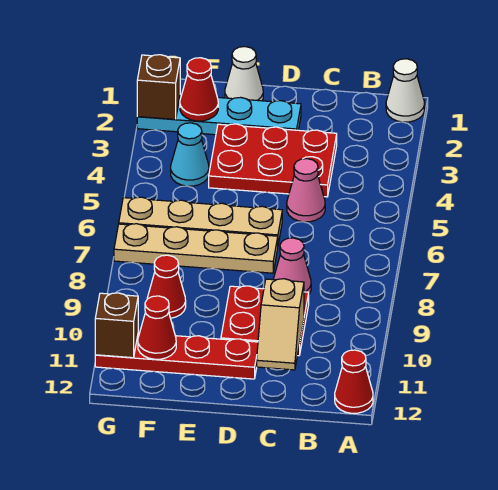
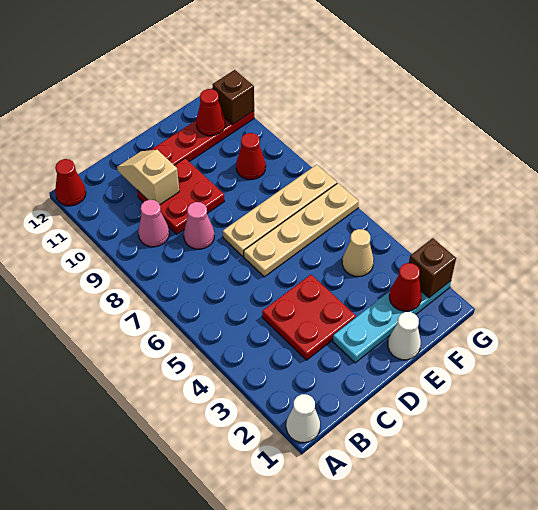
red plate C3:E4 level 1 -> red plate C3:D4 level 1
pink cone C5 level 1 -> pink cone B9 level 1
cyan cone F4 level 1 -> tan cone F4 level 1

